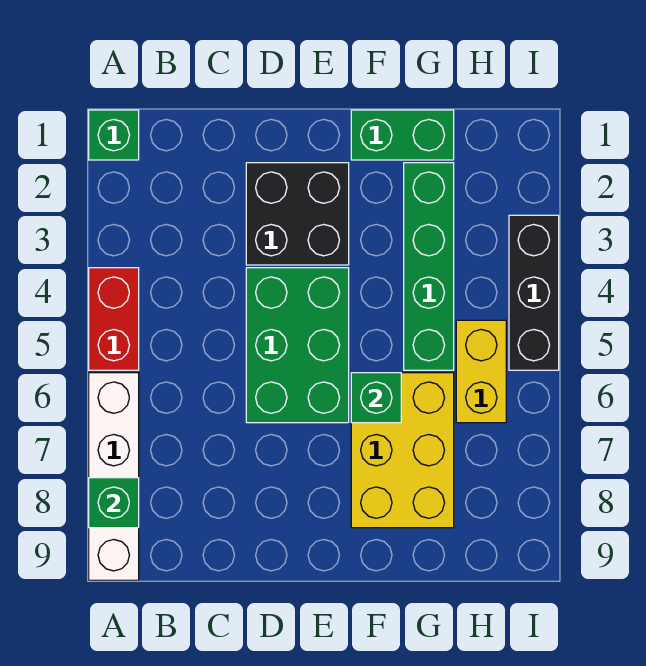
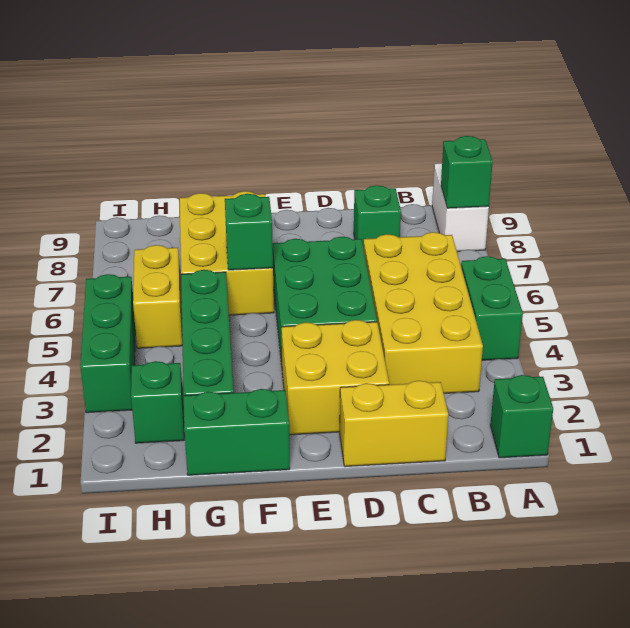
red brick A4:A5 level 1 -> green brick A4:A5 level 1
white brick A6:A9 level 1 -> white brick A8:A9 level 1
none -> yellow brick B3:C6 level 1
none -> yellow brick C1:D1 level 1
none -> green brick C8 level 1
black brick D2:E3 level 1 -> yellow brick D2:E3 level 1
none -> green brick H2 level 1
black brick I3:I5 level 1 -> green brick I3:I5 level 1

